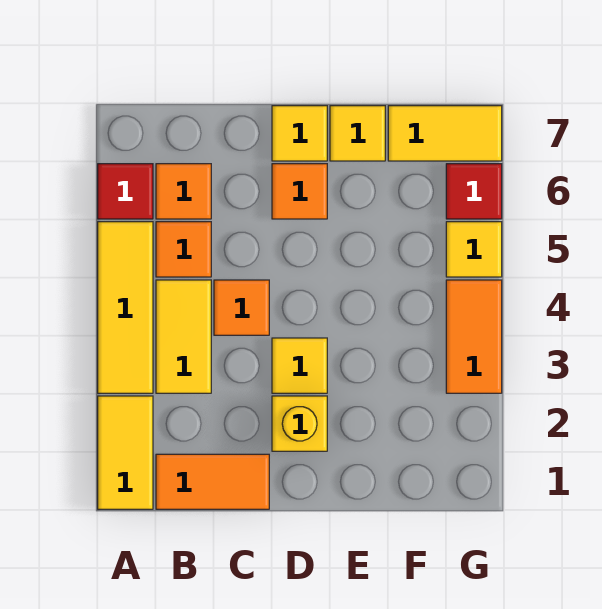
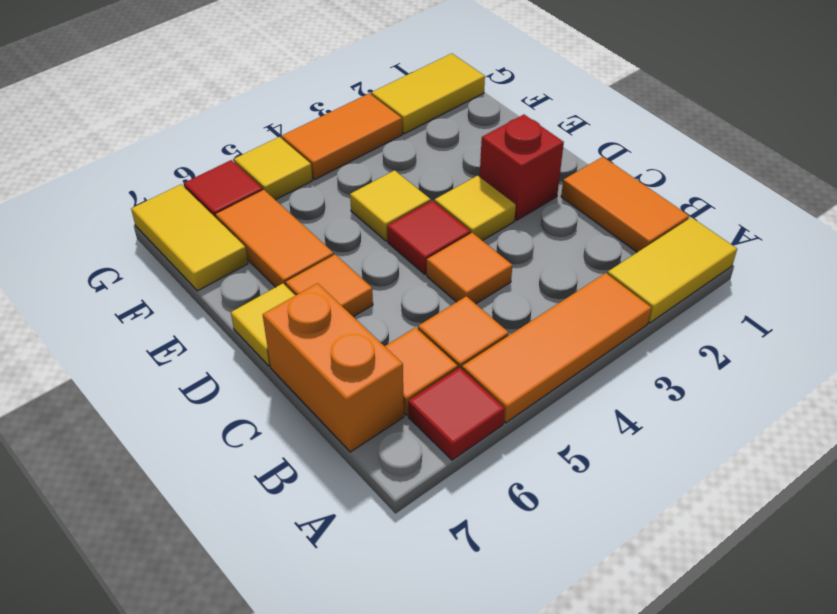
yellow tile A3:A5 level 1 -> orange tile A3:A5 level 1
yellow tile B3:B4 level 1 -> yellow tile G1:G2 level 1
none -> orange brick B7:C7 level 1
yellow brick D2 level 1 -> red brick D2 level 1
none -> red tile D4 level 1
none -> orange tile E6:F6 level 1
yellow tile E7 level 1 -> yellow tile E4 level 1

